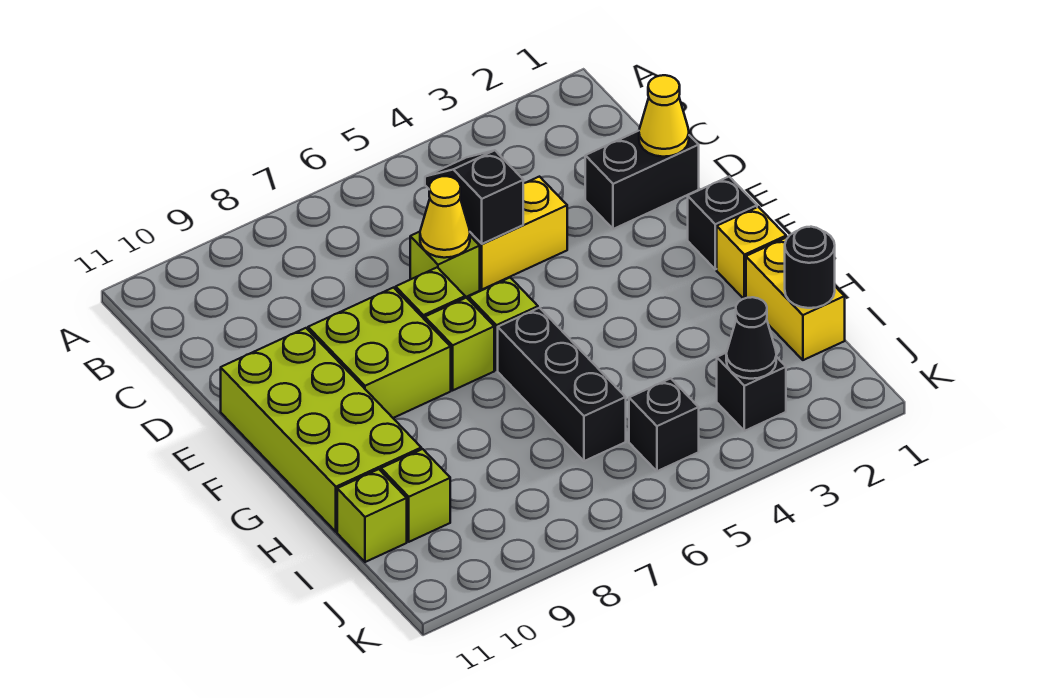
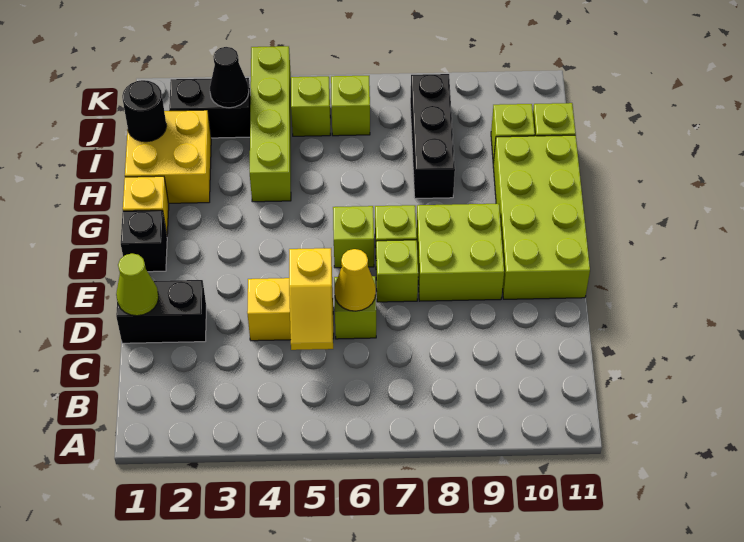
black slope C5:D5 level 2 top D -> yellow slope C5:D5 level 2 top D
yellow cone D1 level 2 -> lime cone D1 level 2
black brick G6:I6 level 1 -> black brick H8:J8 level 1
yellow brick H1:I1 level 1 -> yellow brick H1:I2 level 1
none -> lime brick H4:K4 level 1
black brick J3 level 1 -> black brick J2:J3 level 1
black brick J5 level 1 -> lime brick J5 level 1
none -> lime brick J6 level 1

